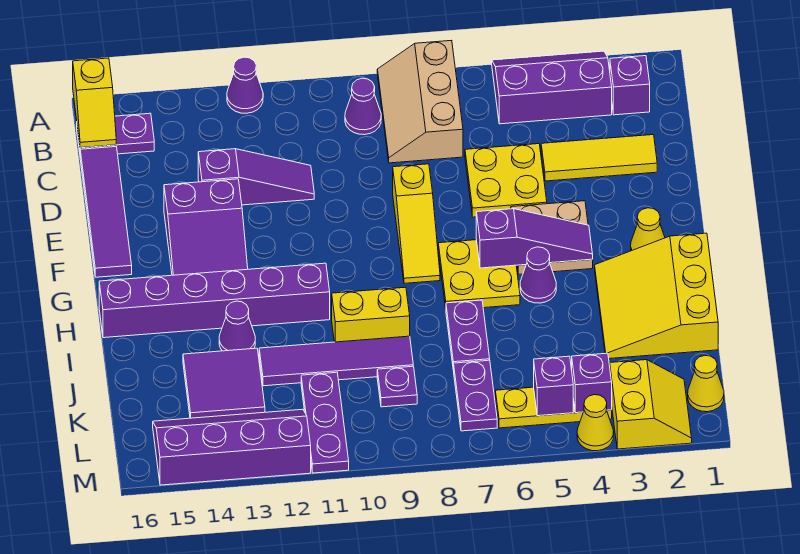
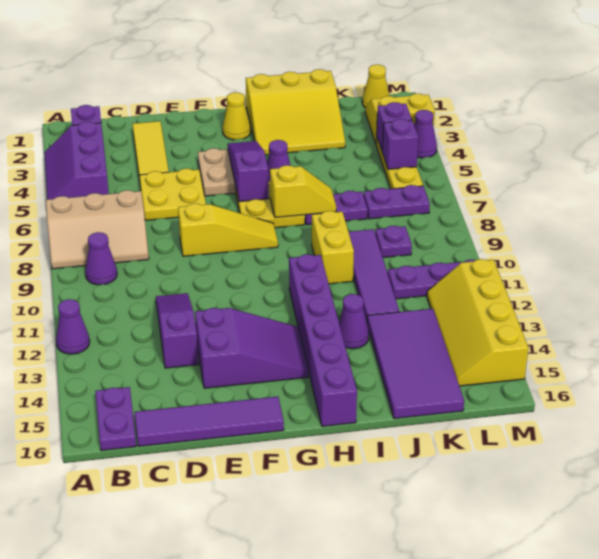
yellow slope A16:B16 level 2 top A -> yellow slope H7:I7 level 2 top H
purple tile J13:K14 level 1 -> purple tile J13:K16 level 1
purple slope L12:M15 level 1 top M -> yellow slope L12:M15 level 1 top M
yellow cone M4 level 1 -> purple cone M4 level 1

